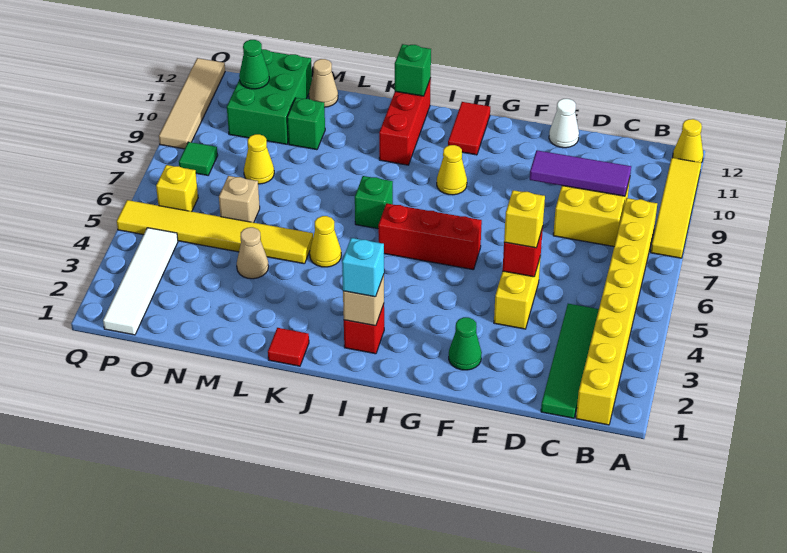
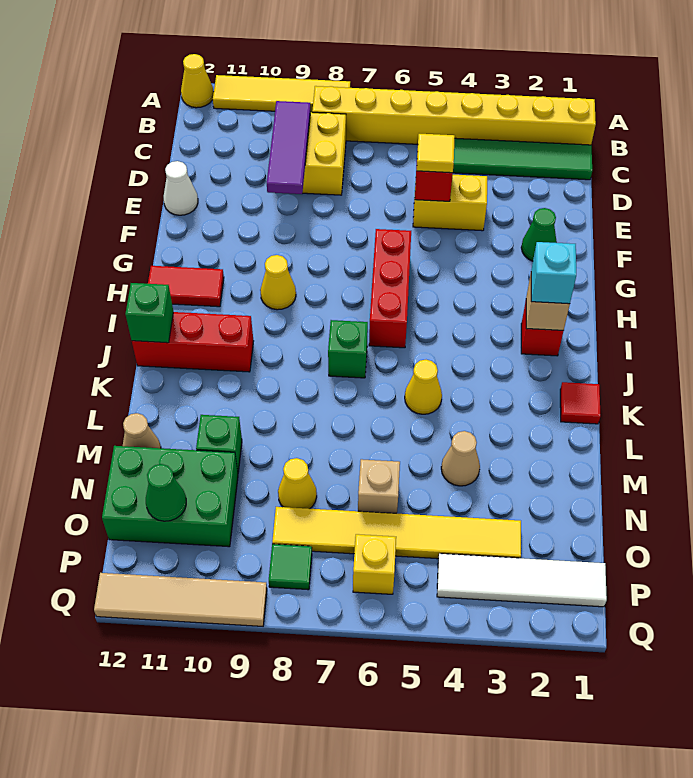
yellow brick E5 level 3 -> yellow tile E5 level 3
yellow tile L5:Q5 level 1 -> yellow tile O3:O8 level 1

